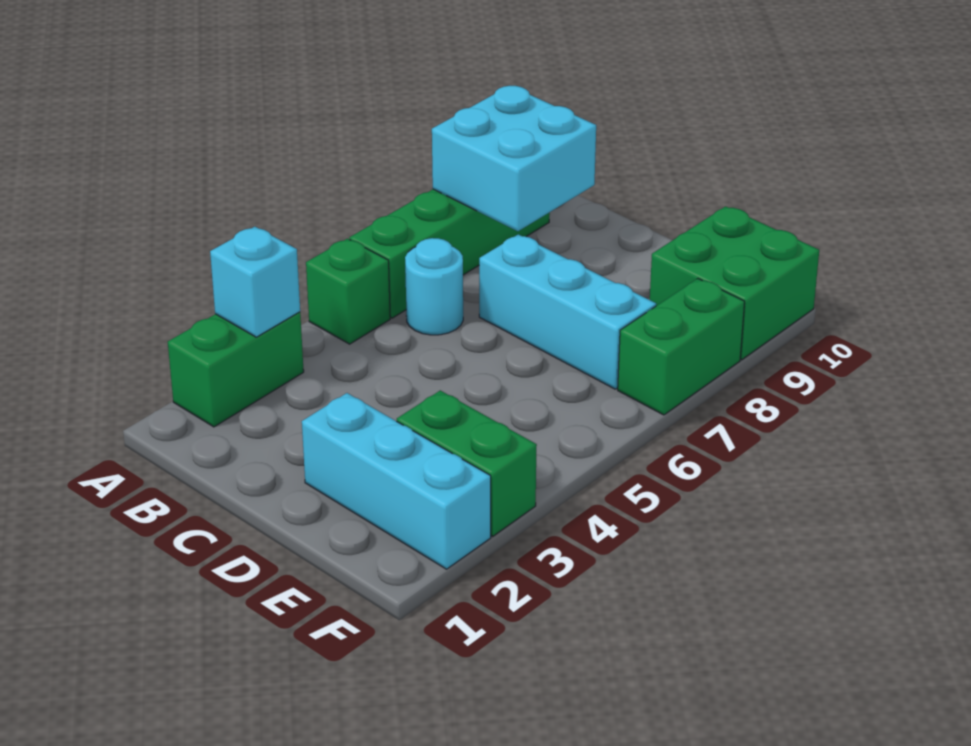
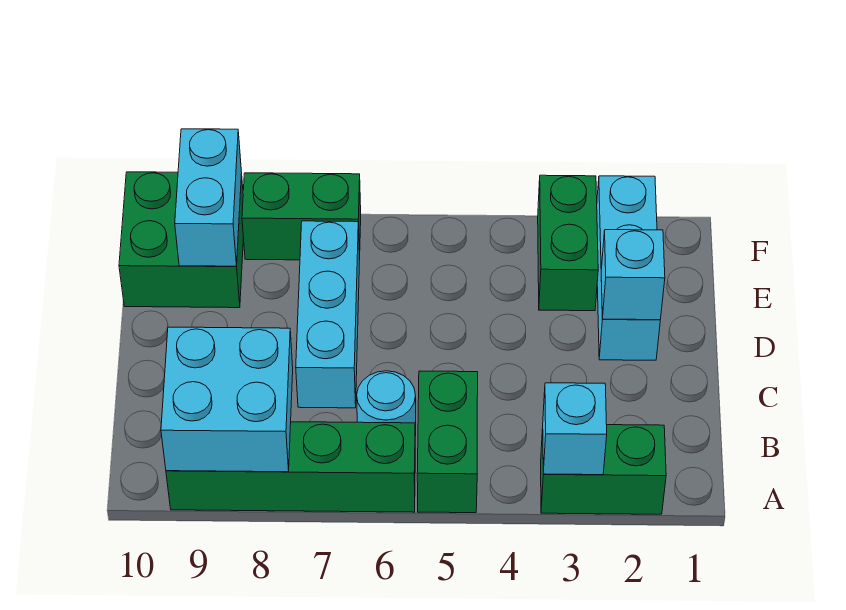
green brick A5 level 1 -> green brick A5:B5 level 1
none -> cyan brick D2 level 2
none -> cyan brick E9:F9 level 2

